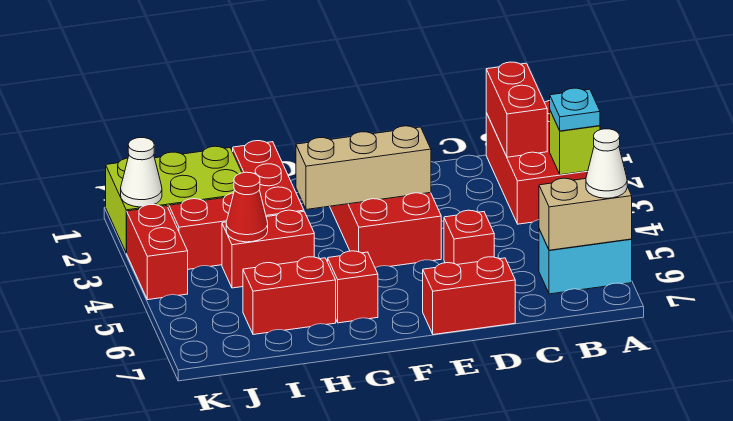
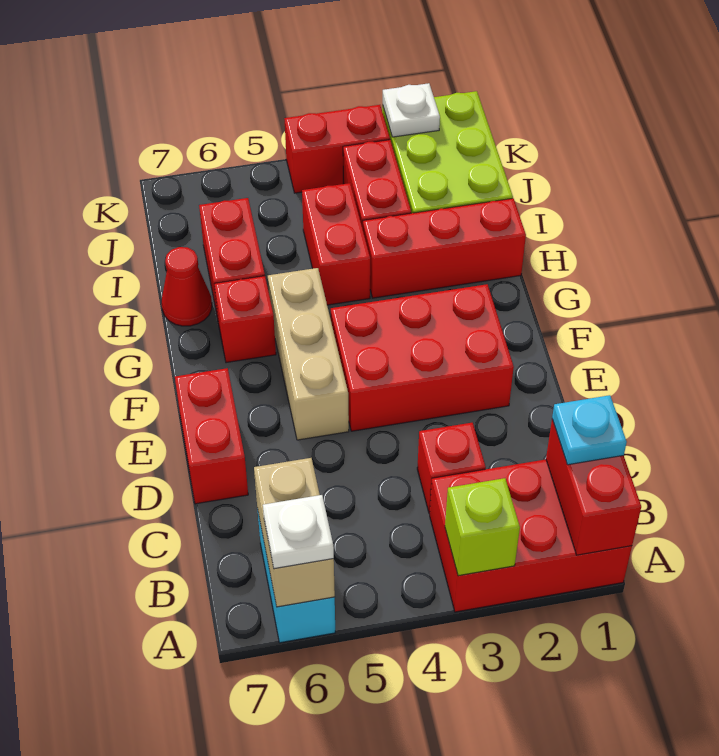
cyan plate A3 level 3 -> cyan plate B1 level 3
white cone A6 level 3 -> white plate A6 level 3
red brick B1:B2 level 2 -> red brick A1:B1 level 2
red brick D5 level 1 -> red brick C3 level 1
tan brick E3:G3 level 2 -> tan brick E5:G5 level 1
red cone I4 level 2 -> red cone H7 level 1
white cone K2 level 2 -> white plate K2 level 2

